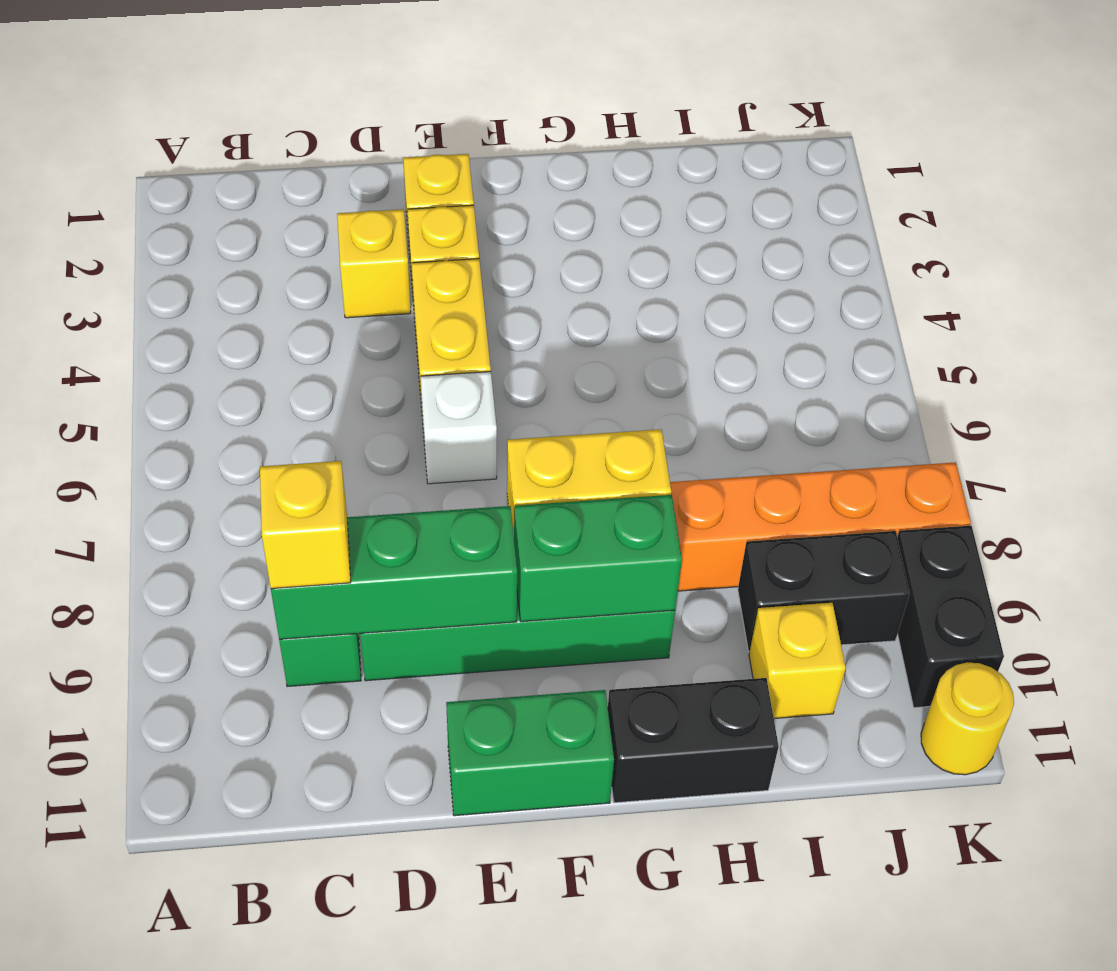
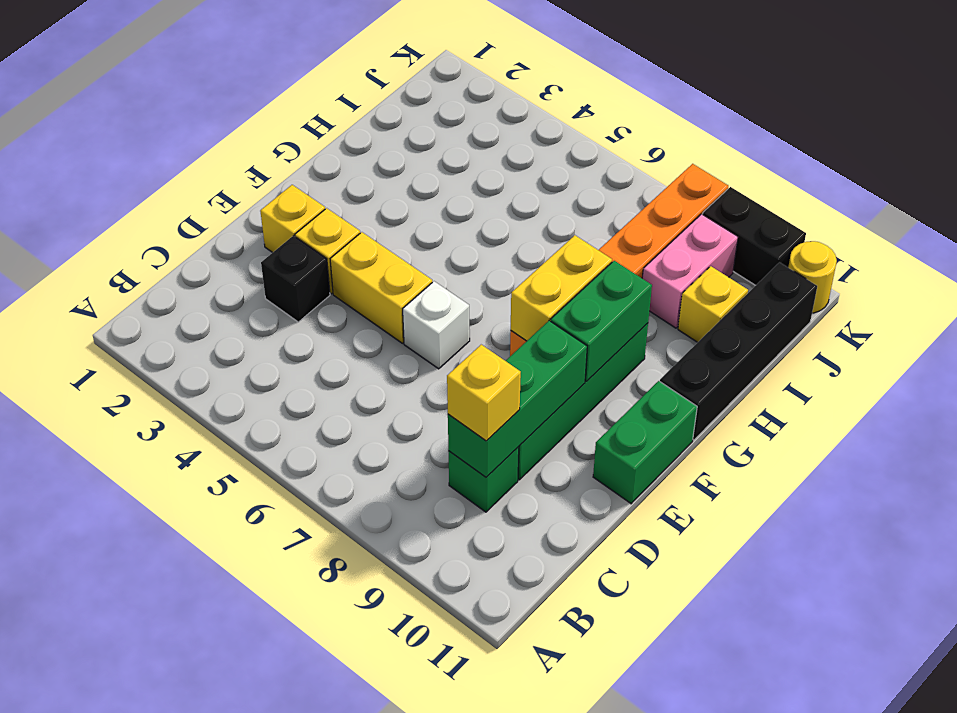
yellow brick D3 level 1 -> black brick D3 level 1
black brick G11:H11 level 1 -> black brick G11:J11 level 1
black brick I9:J9 level 1 -> pink brick I9:J9 level 1

